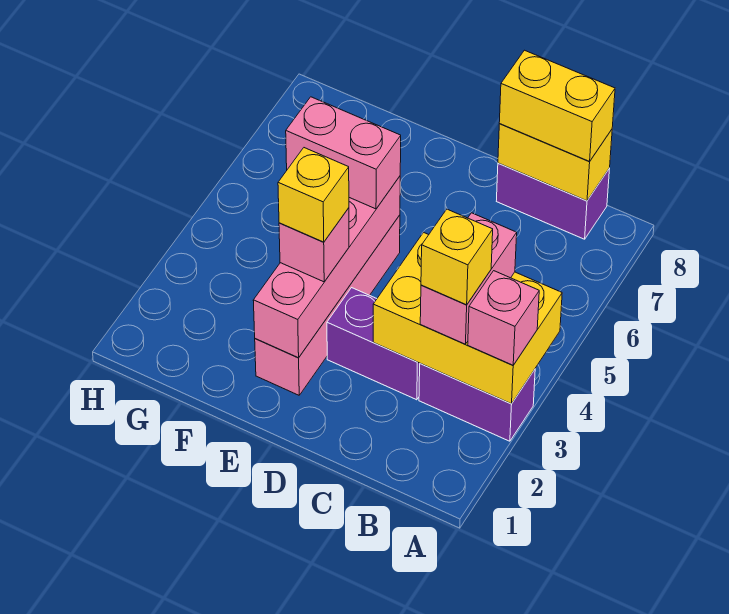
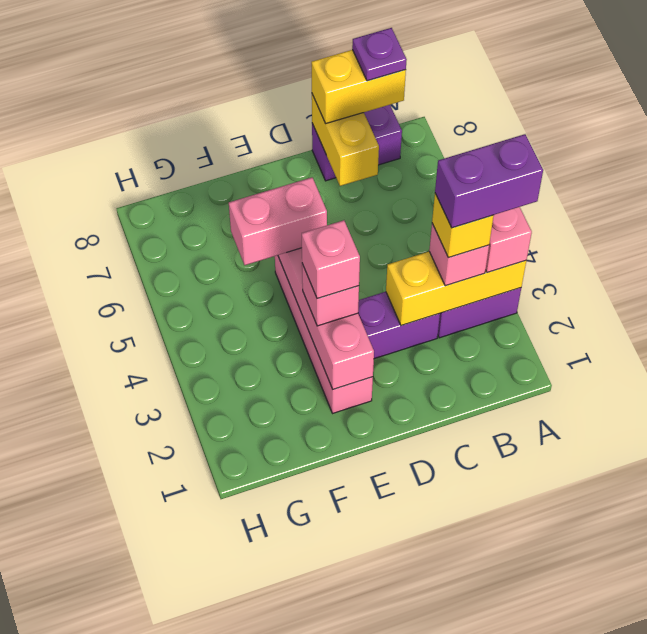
yellow brick A3:C4 level 2 -> yellow brick A3:C3 level 2
none -> purple brick A3:B3 level 5
pink brick B3:B4 level 3 -> pink brick B3 level 3
yellow brick B8:C8 level 2 -> yellow brick C7:C8 level 2
none -> purple plate B8 level 4
yellow brick E3 level 4 -> pink brick E3 level 4

